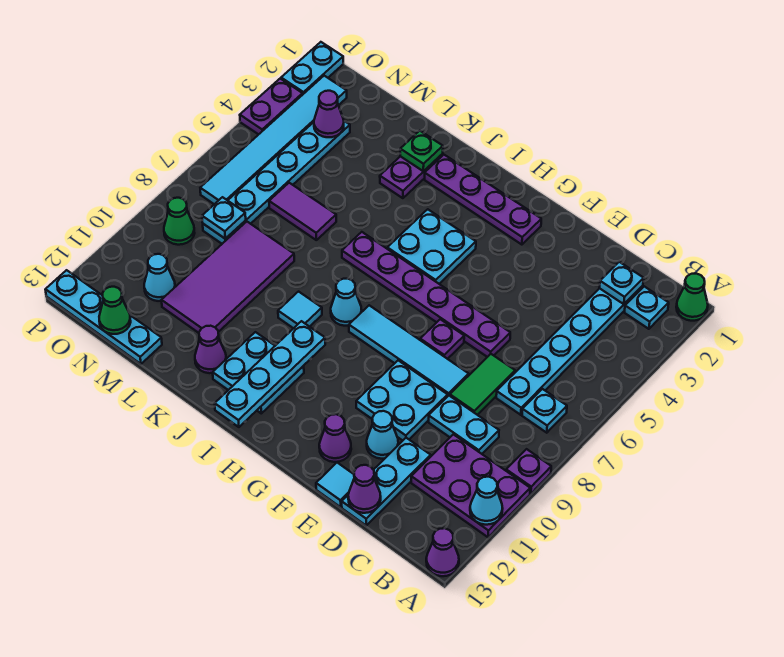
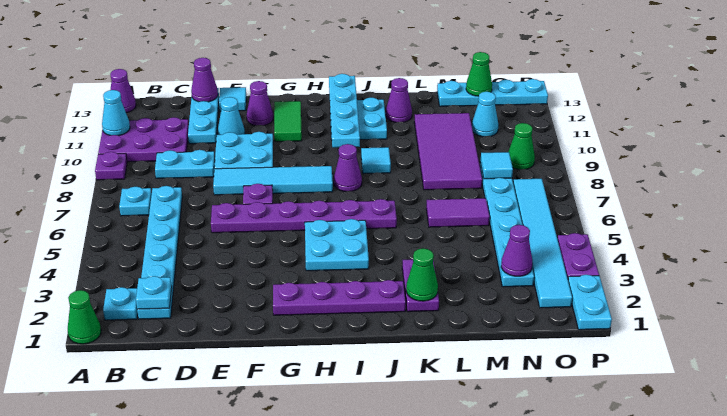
green tile D7:D8 level 1 -> green tile G11:G12 level 1
cyan cone I8 level 1 -> purple cone I8 level 1
green plate K2 level 2 -> green cone K2 level 2
cyan plate N8 level 2 -> cyan tile N8 level 2

